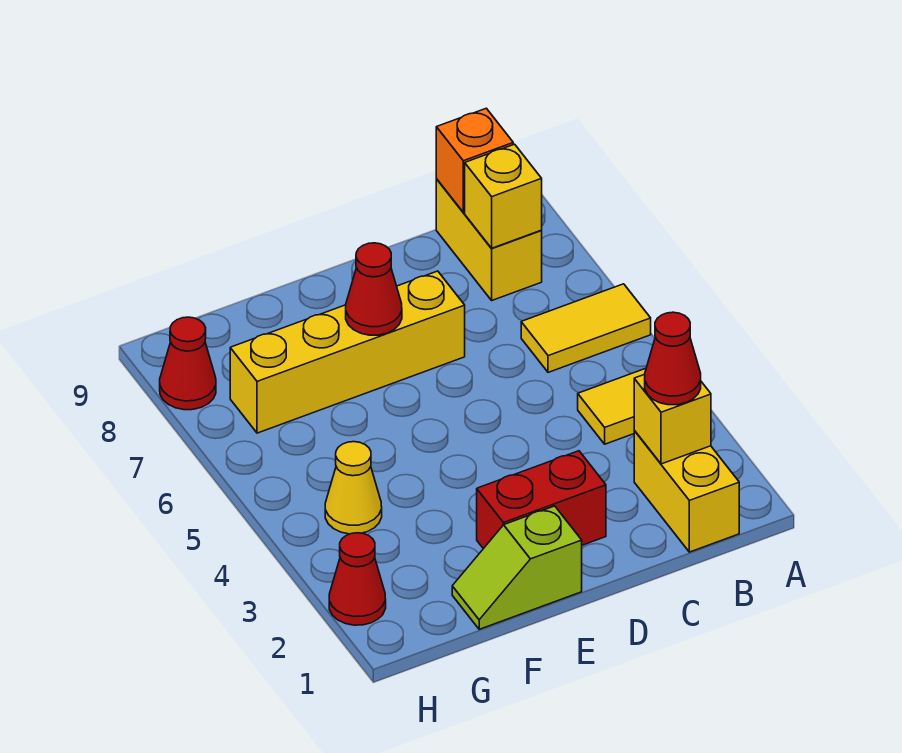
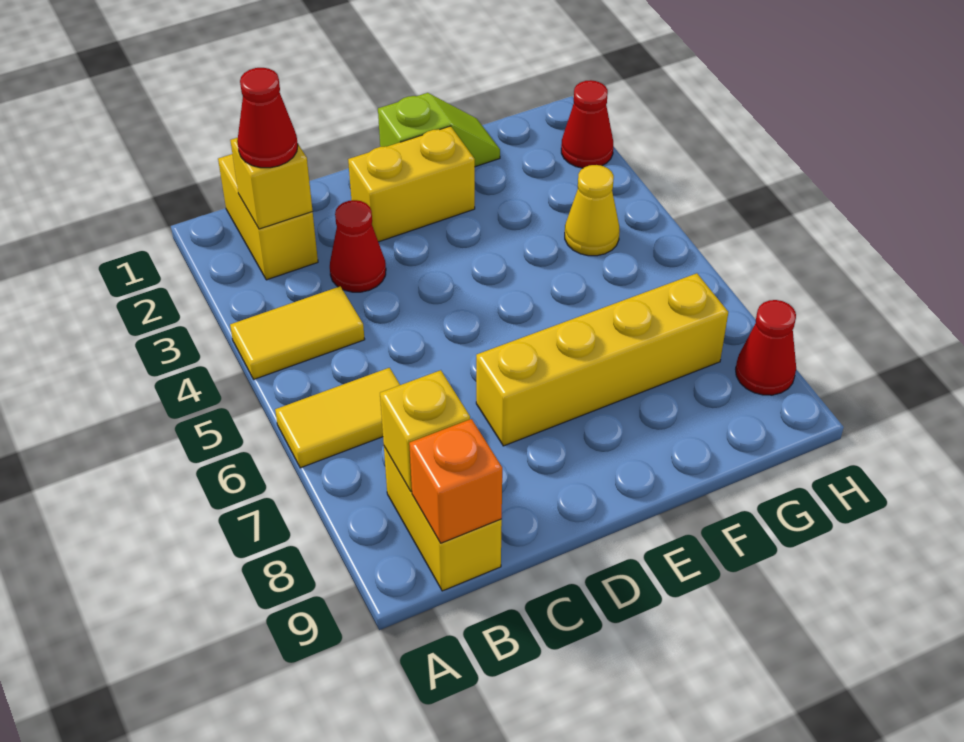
red brick D2:E2 level 1 -> yellow brick D2:E2 level 1
red cone E7 level 2 -> red cone C3 level 1

